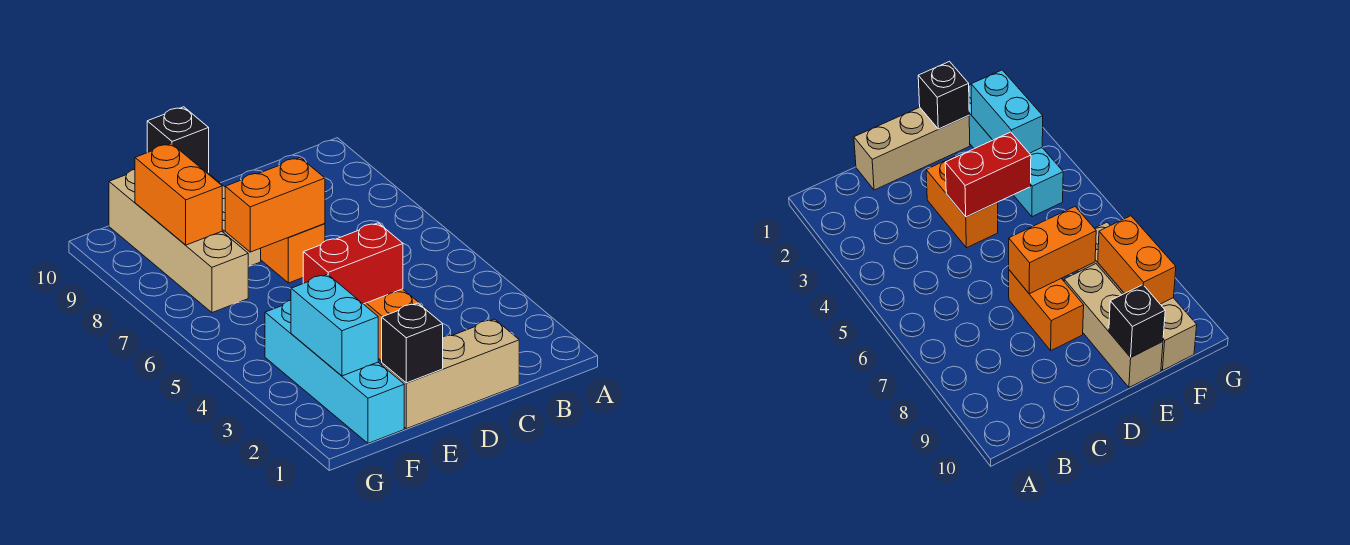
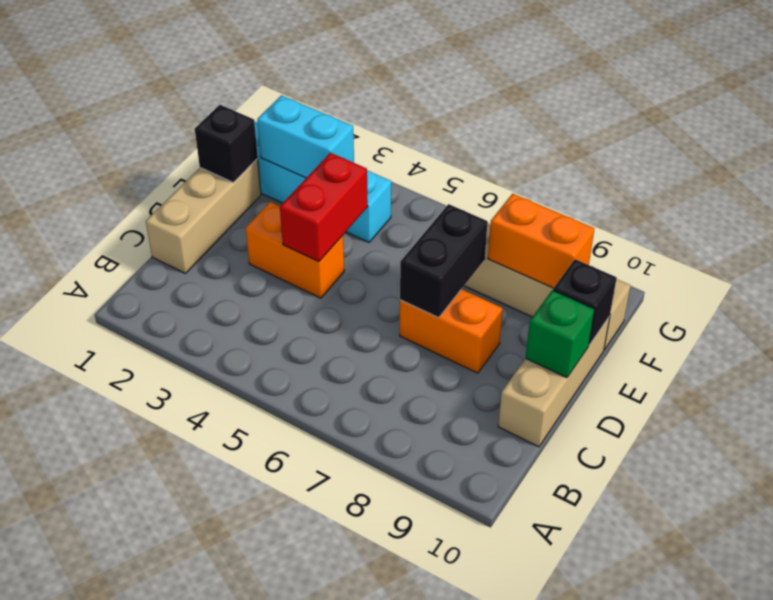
orange brick D7:E7 level 2 -> black brick D7:E7 level 2
none -> green brick D10 level 2
tan brick E8:E10 level 1 -> tan brick C10:E10 level 1

